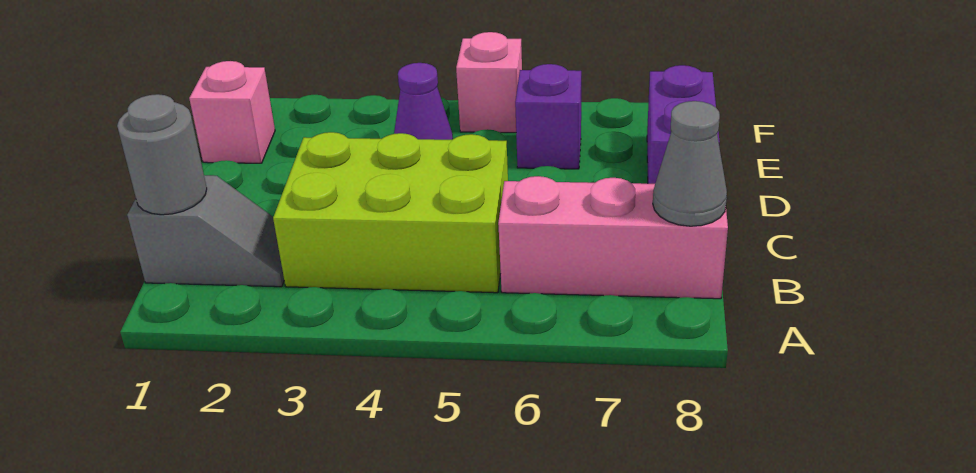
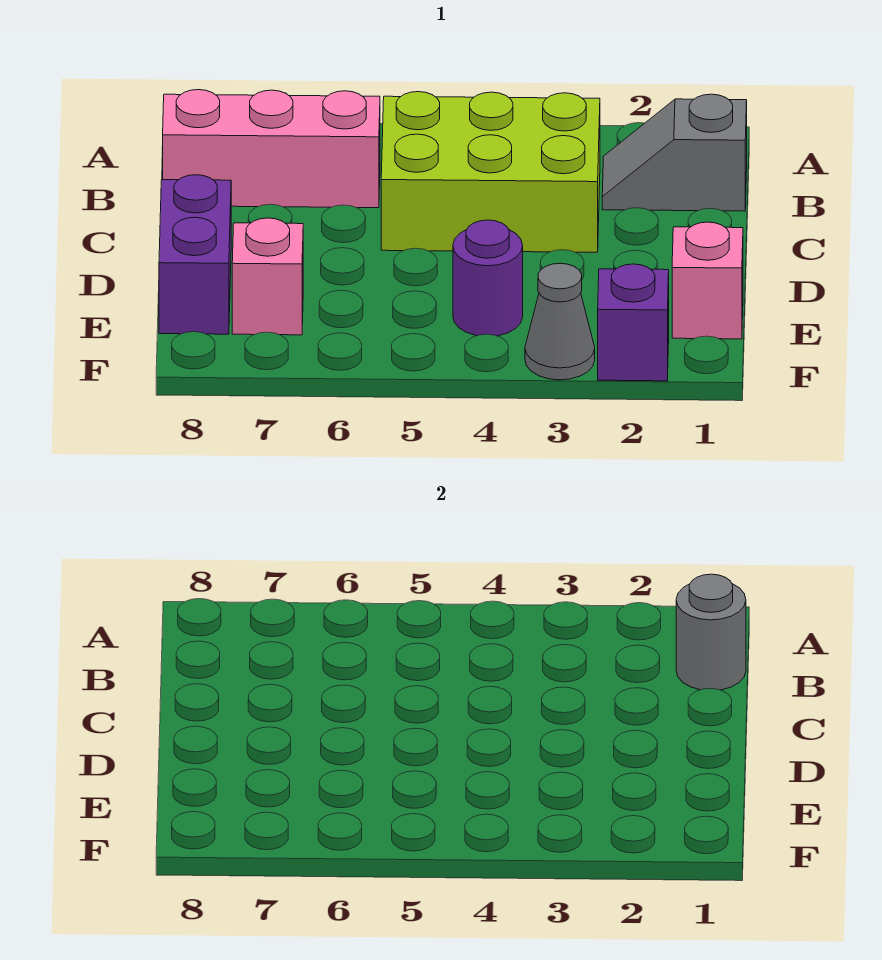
grey cone B8 level 2 -> grey cone F3 level 1
purple cone E4 level 1 -> purple round brick E4 level 1
purple brick E6 level 1 -> purple brick F2 level 1
pink brick F5 level 1 -> pink brick E7 level 1

